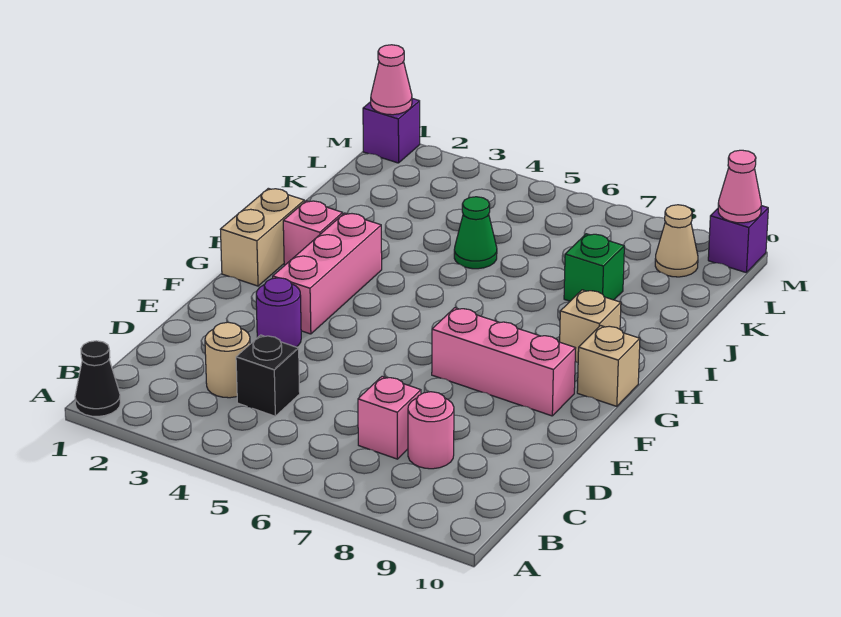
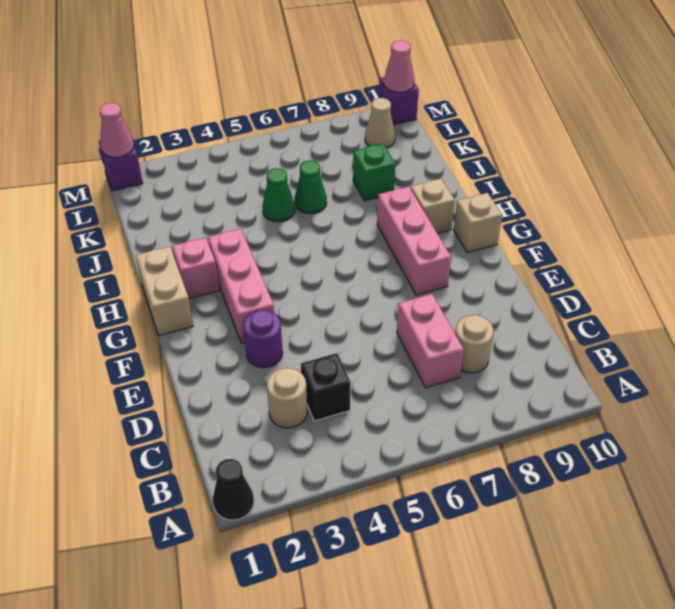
pink brick C7 level 1 -> pink brick C7:D7 level 1
pink round brick C8 level 1 -> tan round brick C8 level 1
pink brick F7:F9 level 1 -> pink brick F8:H8 level 1
none -> green cone J6 level 1

